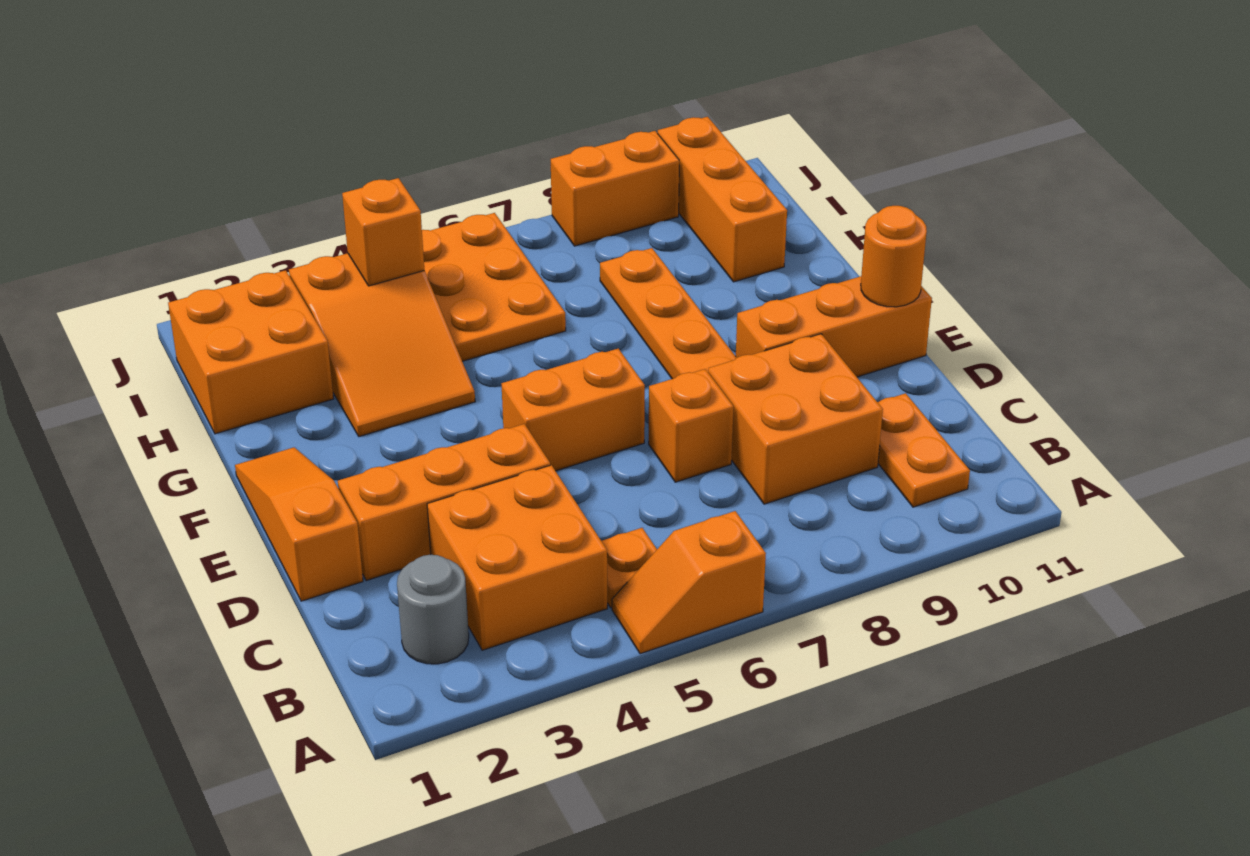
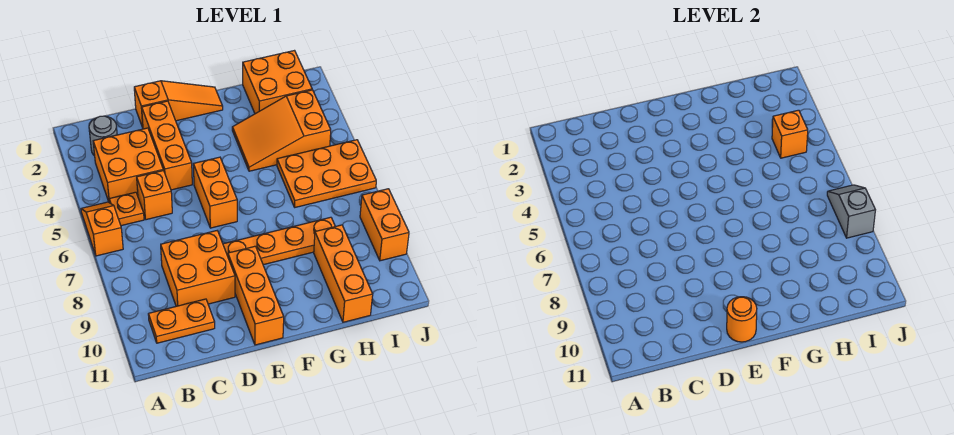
orange brick D7 level 1 -> orange brick C5 level 1
orange brick H10:J10 level 1 -> orange brick H9:H11 level 1
none -> grey slope J7:J8 level 2 top 8

